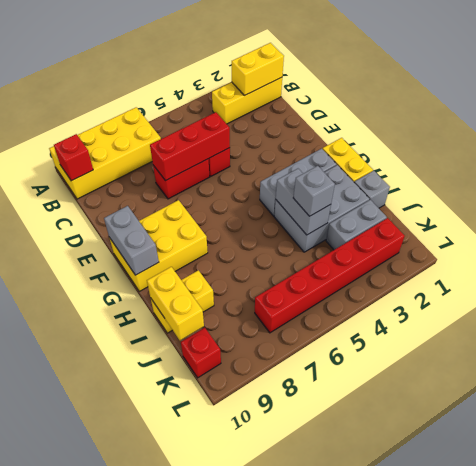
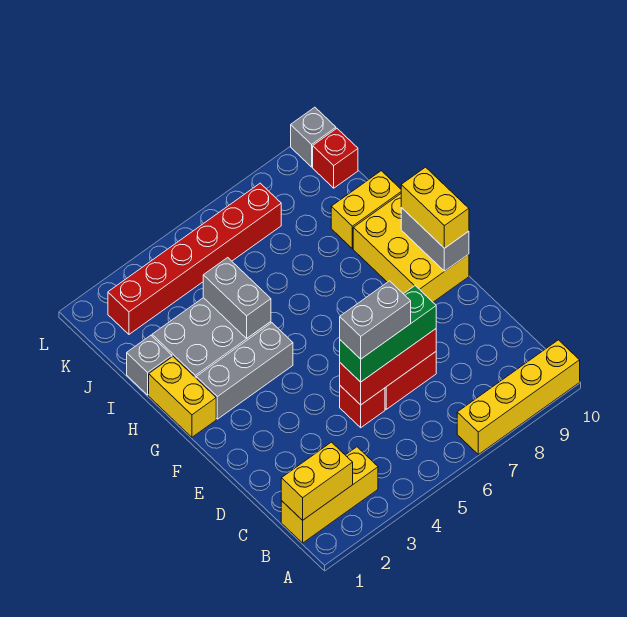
yellow brick A7:B10 level 1 -> yellow brick A7:A10 level 1
red brick B10 level 2 -> none
none -> green brick D5:D7 level 3
yellow brick F8:G10 level 1 -> yellow brick F9:H10 level 1
grey brick I4 level 3 -> grey brick L10 level 1
yellow brick I10:J10 level 2 -> yellow brick F10:G10 level 3
grey brick J2:J3 level 1 -> grey brick D5:D6 level 4

